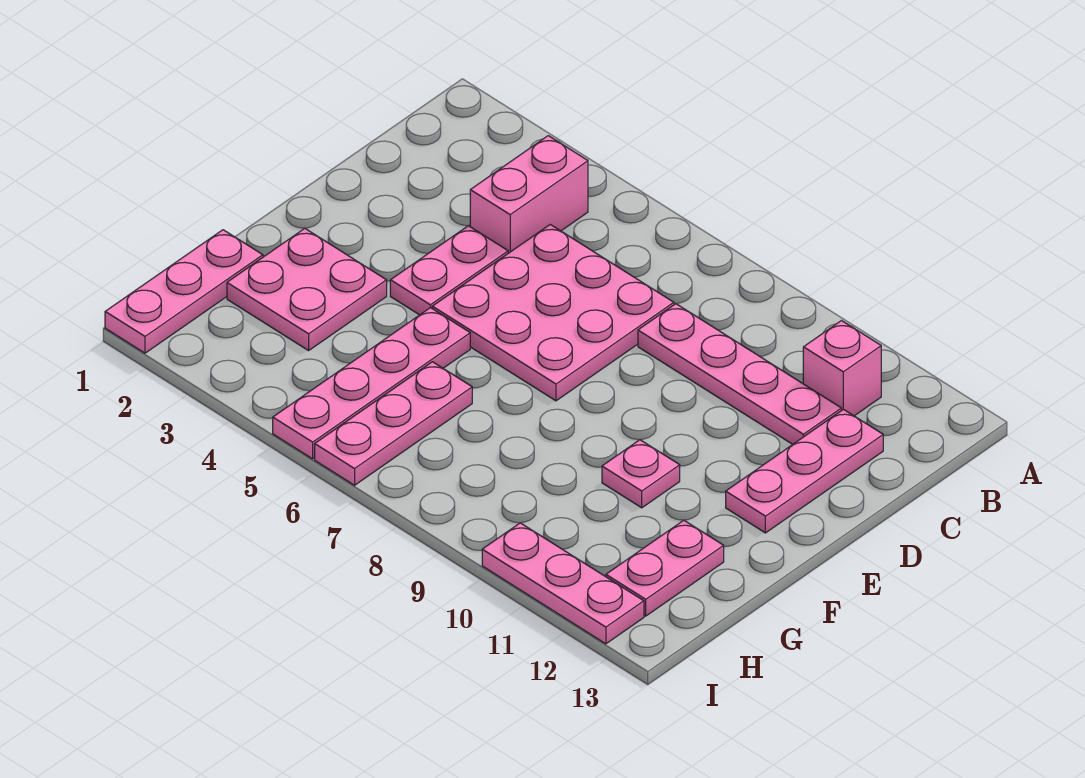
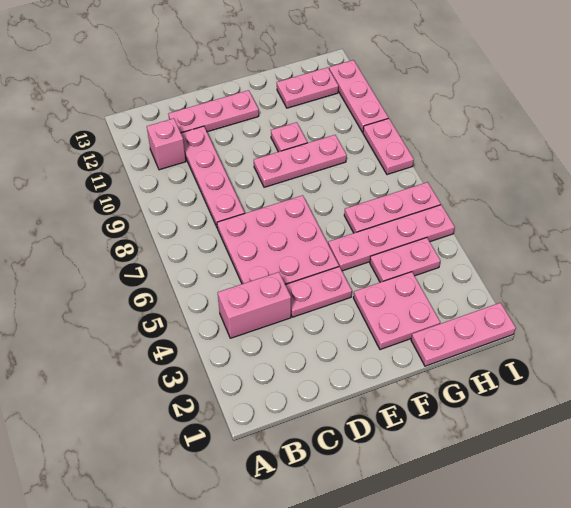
none -> pink plate E9:G9 level 1
none -> pink plate G4:H4 level 1
none -> pink plate I8:I9 level 1

